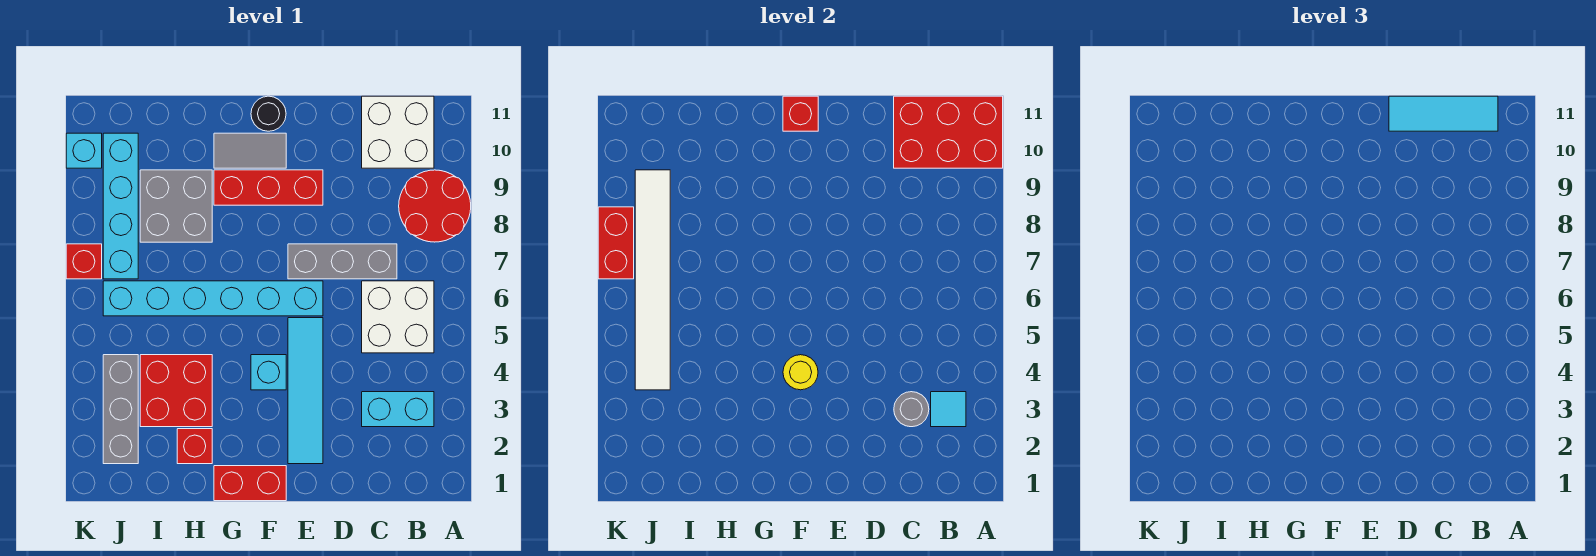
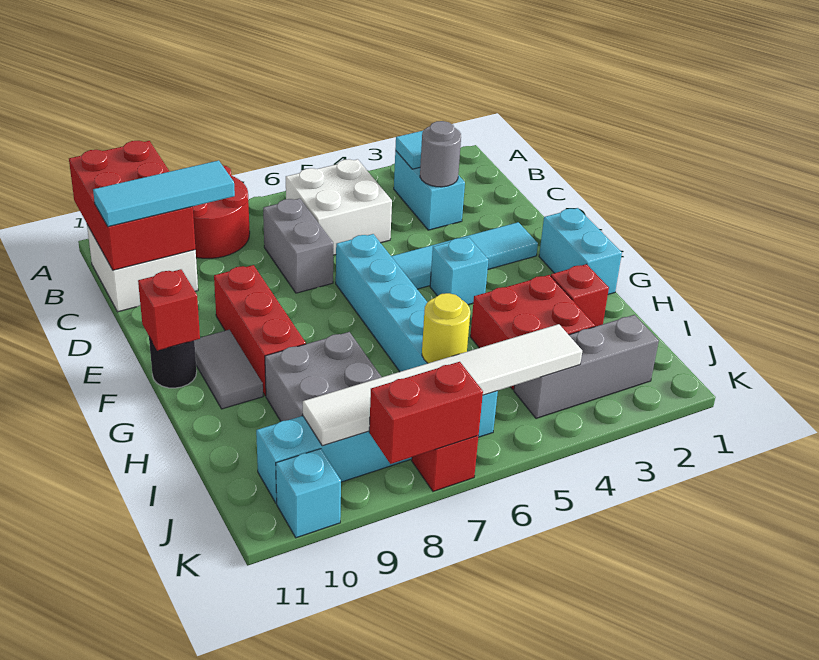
cyan tile B11:D11 level 3 -> cyan tile C9:C11 level 3
grey brick C7:E7 level 1 -> grey brick C7:D7 level 1
red brick F1:G1 level 1 -> cyan brick F1:G1 level 1
yellow round brick F4 level 2 -> yellow round brick I6 level 2

